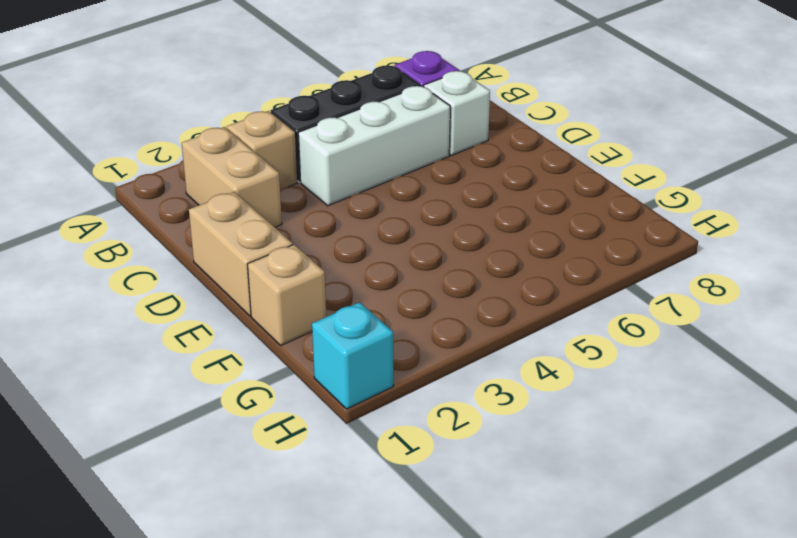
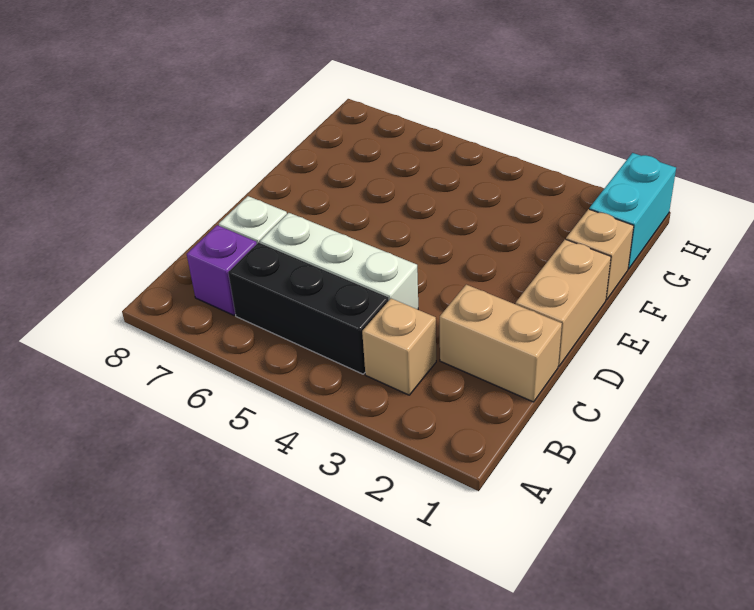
tan brick B2:C2 level 1 -> tan brick C1:C2 level 1
cyan brick H1 level 1 -> cyan brick G1:H1 level 1

